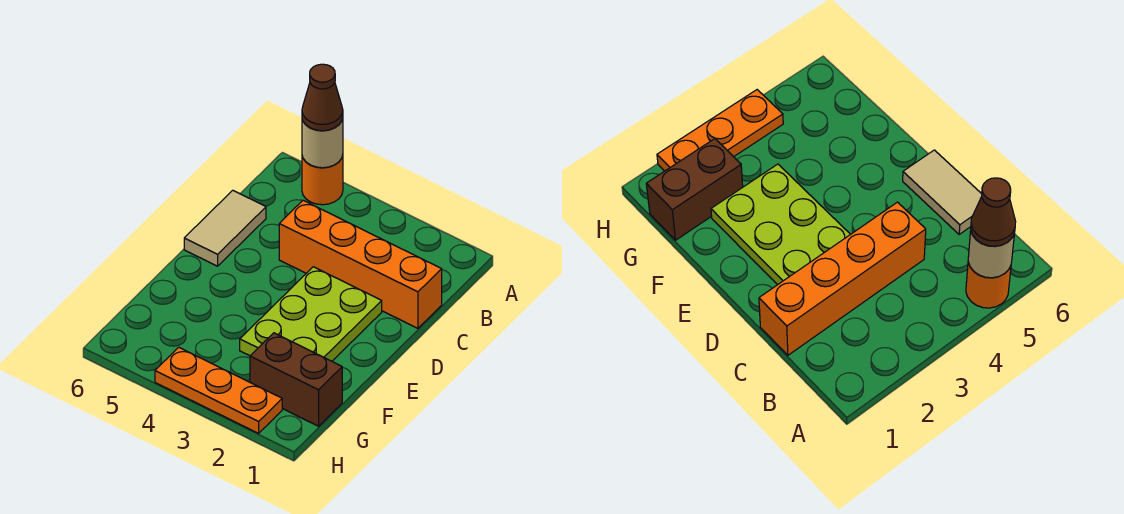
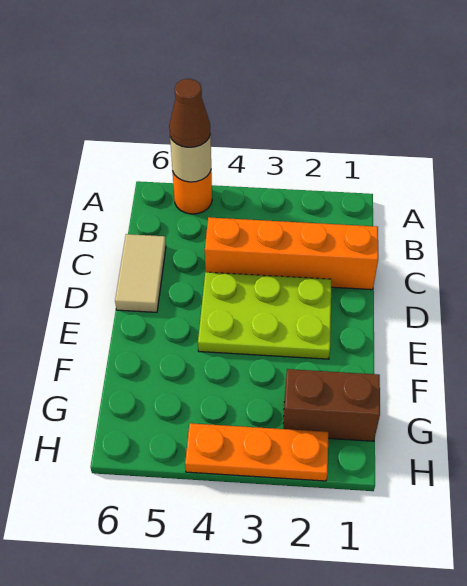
lime plate D2:F3 level 1 -> lime plate D2:E4 level 1

